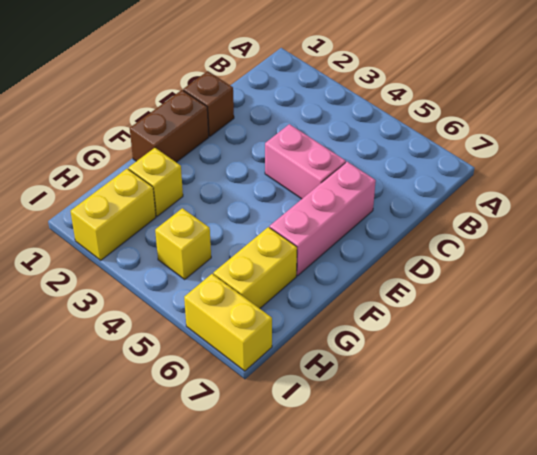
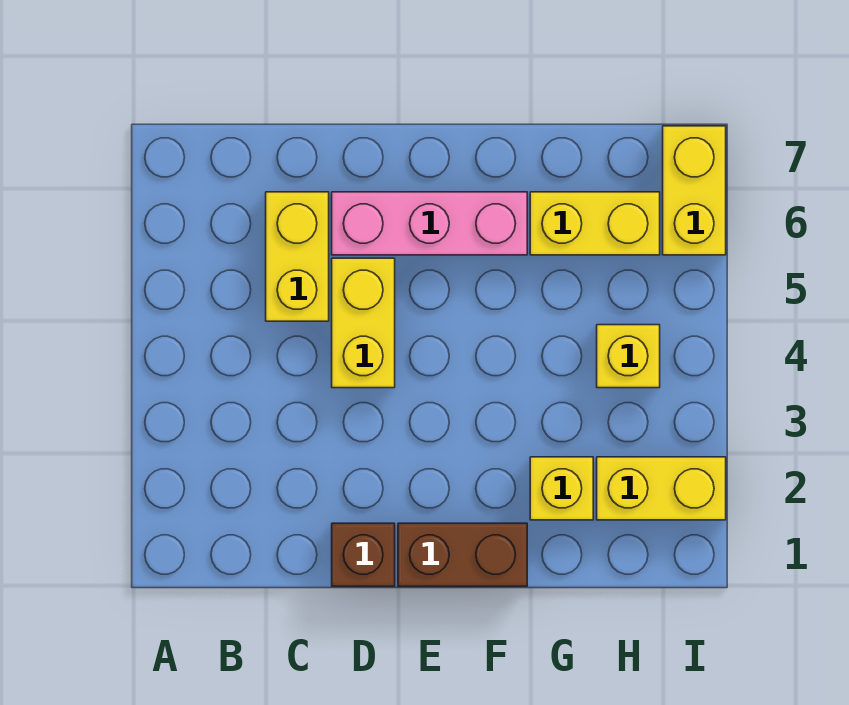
none -> yellow brick C5:C6 level 1
pink brick D4:D5 level 1 -> yellow brick D4:D5 level 1

